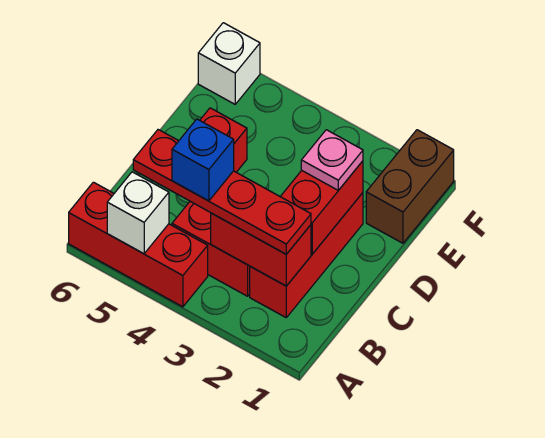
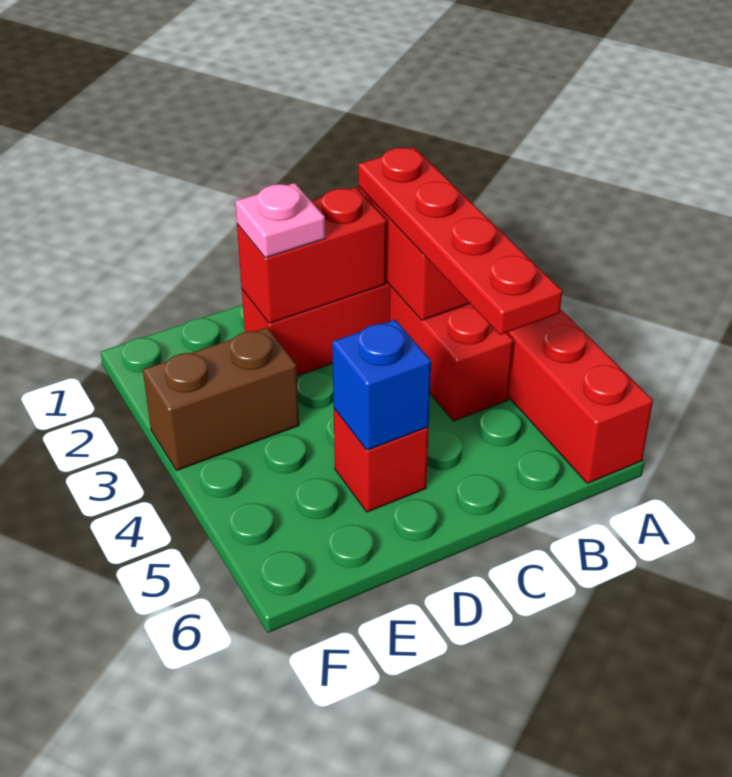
white brick A5 level 2 -> none
blue brick B4 level 4 -> blue brick D5 level 2
brown brick E1:F1 level 1 -> brown brick E3:F3 level 1
white brick F6 level 1 -> none

